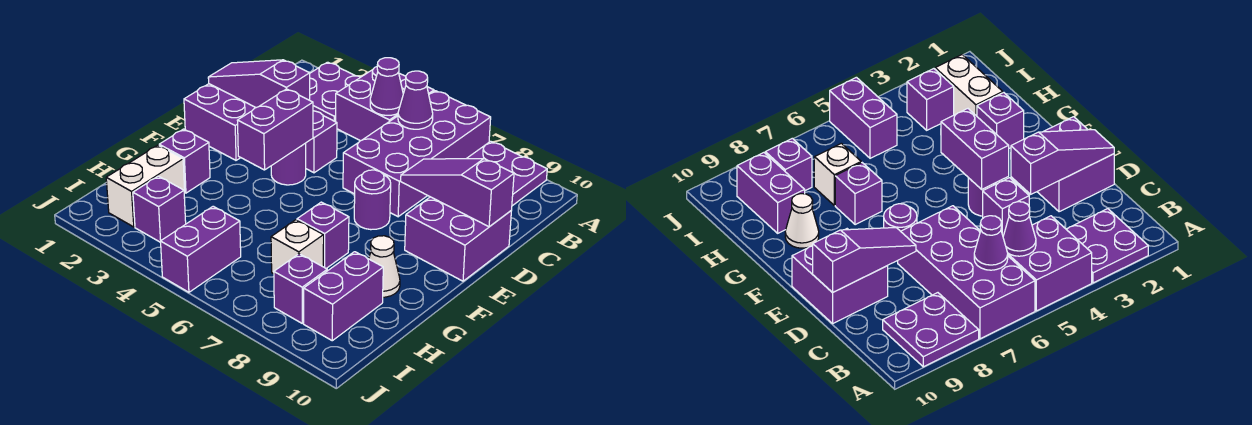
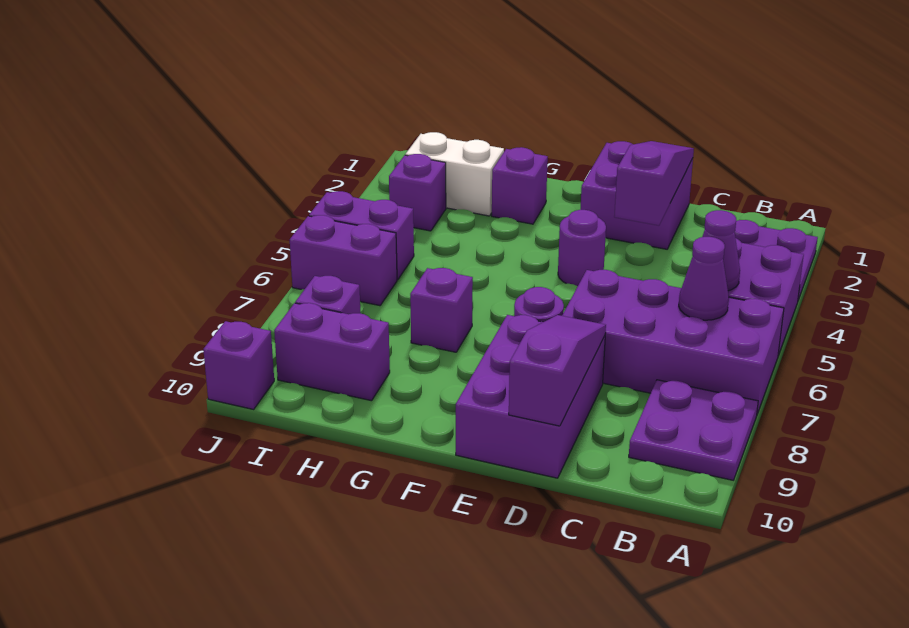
purple brick D4 level 1 -> purple brick J10 level 1
purple brick D9:E10 level 1 -> purple brick D8:E10 level 1
purple brick E4:F4 level 2 -> purple brick I6:J6 level 1
white cone G9 level 1 -> none
white brick H7 level 1 -> none

